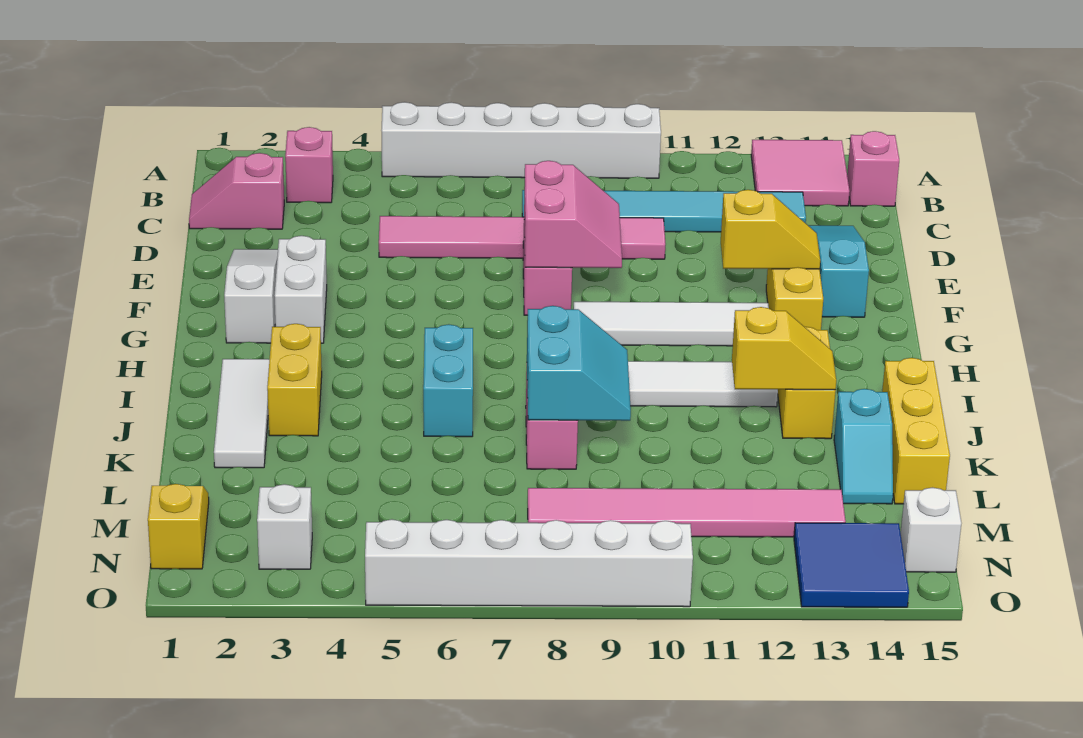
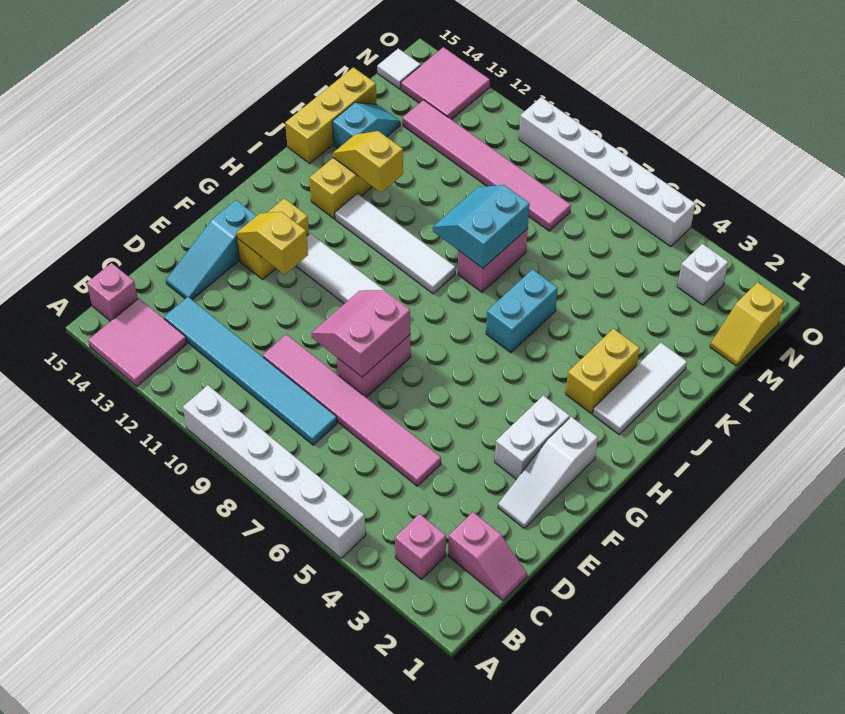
blue tile N13:O14 level 1 -> pink tile N13:O14 level 1
white brick N15 level 1 -> white tile N15 level 1

